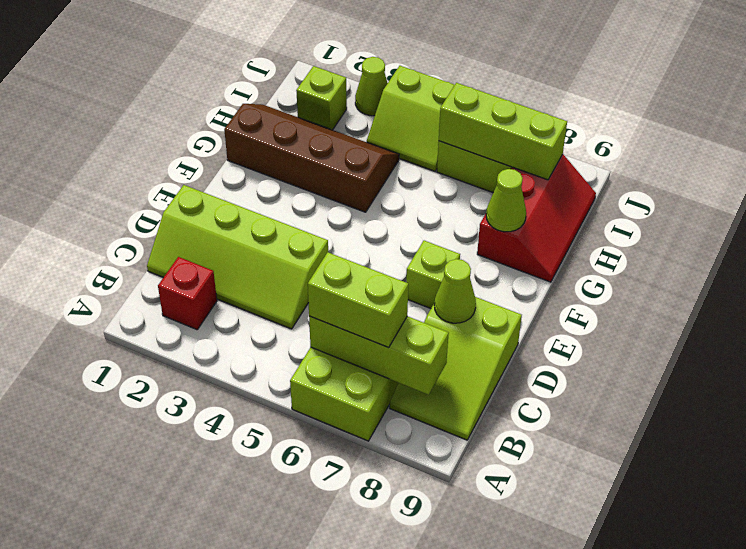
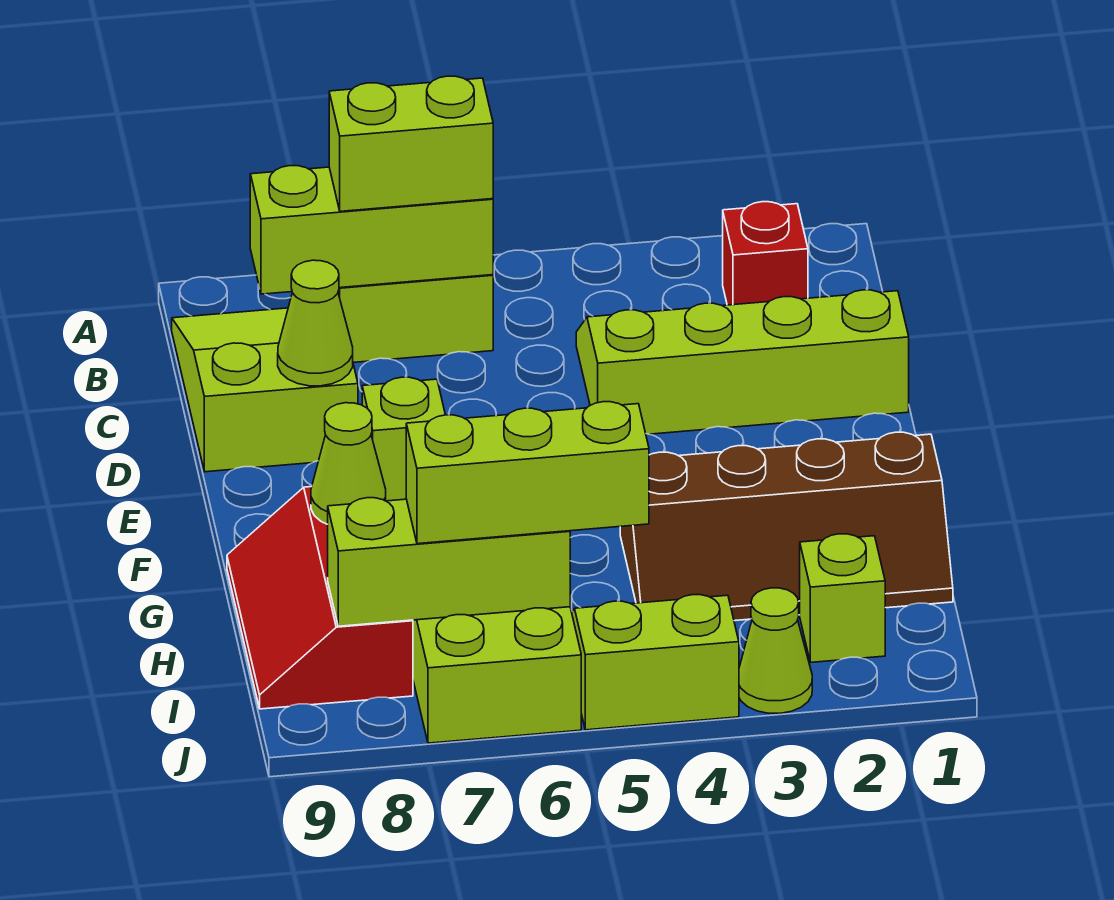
none -> lime brick I5:I7 level 3

